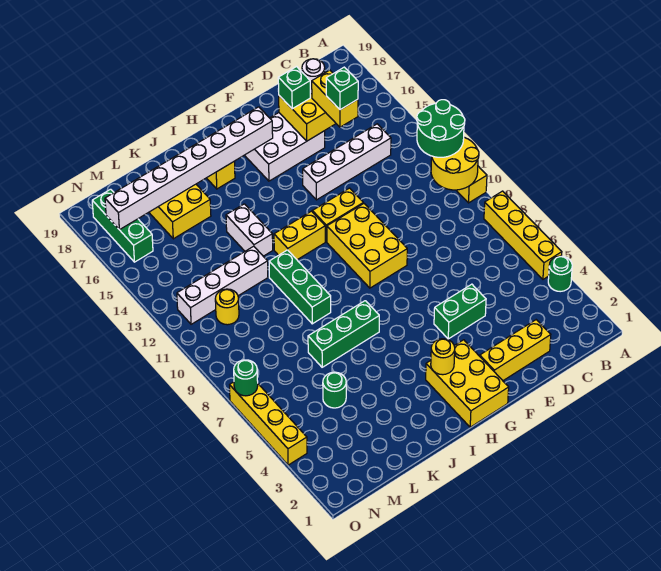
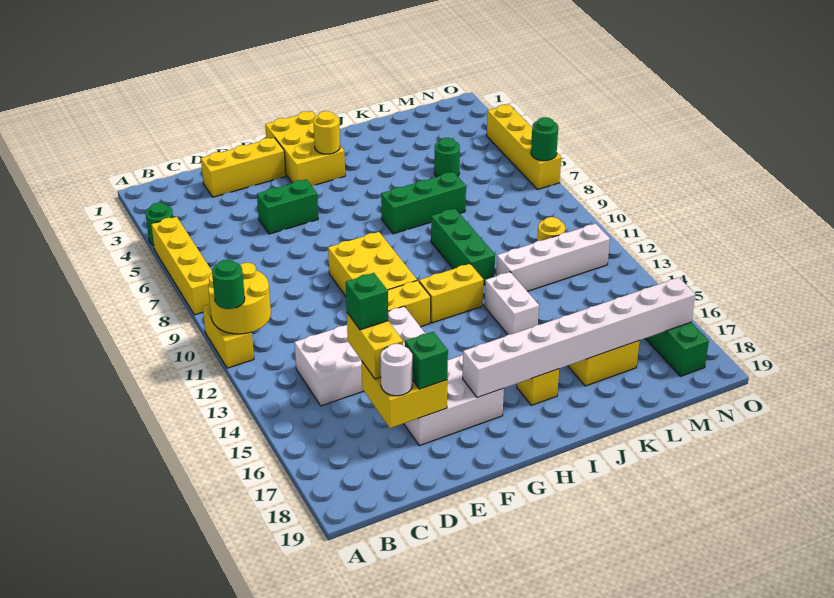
green round brick A11:B12 level 3 -> green round brick A11 level 3
white brick C14:F14 level 1 -> white brick C13:F14 level 1

